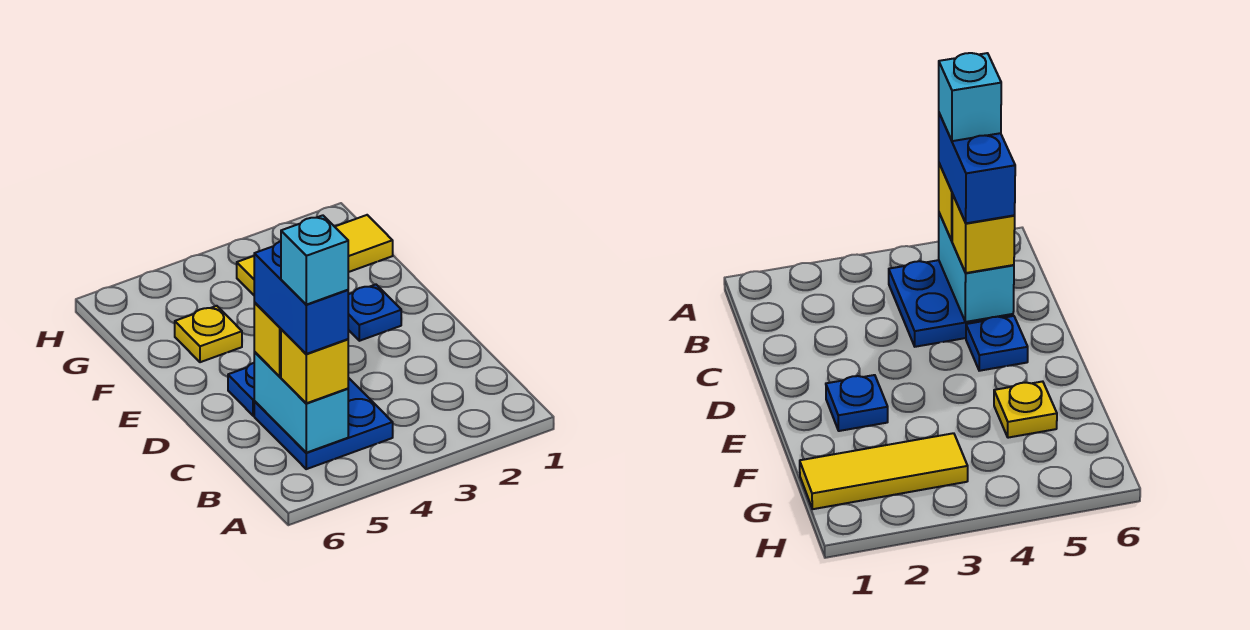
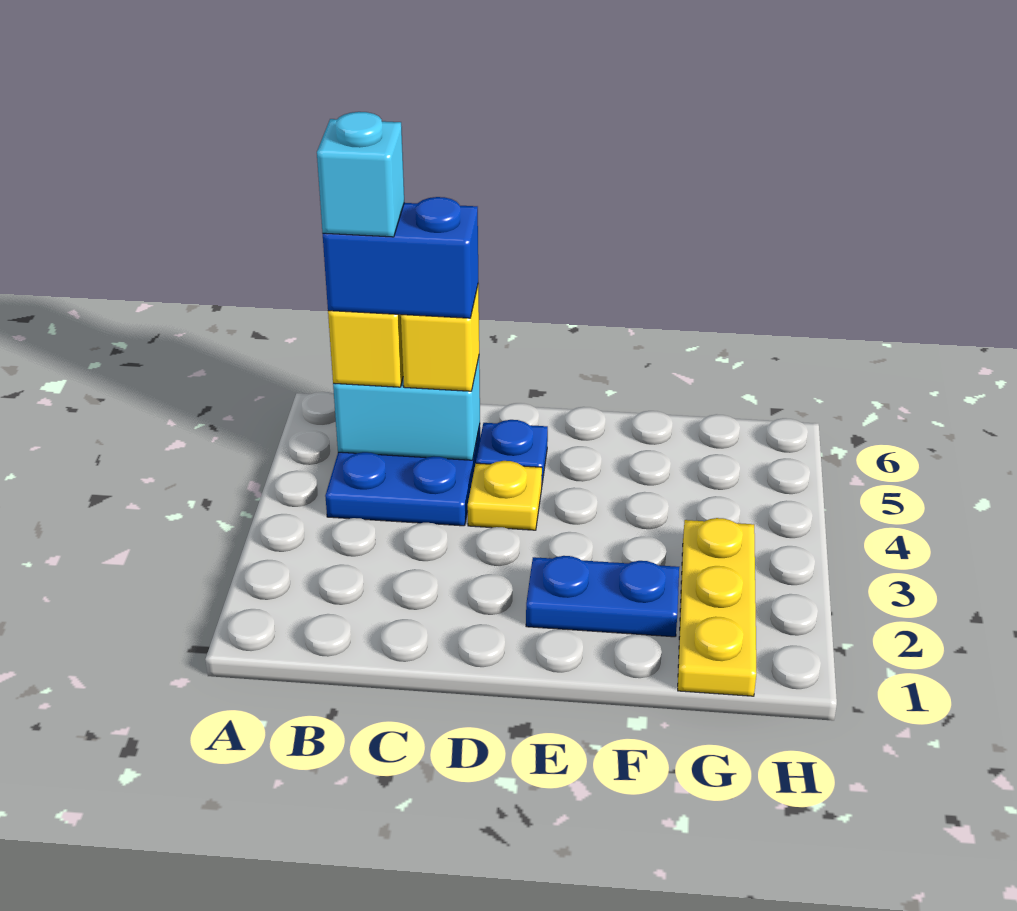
blue plate E2 level 1 -> blue plate E2:F2 level 1
yellow plate F5 level 1 -> yellow plate D4 level 1
yellow tile G1:G3 level 1 -> yellow plate G1:G3 level 1

